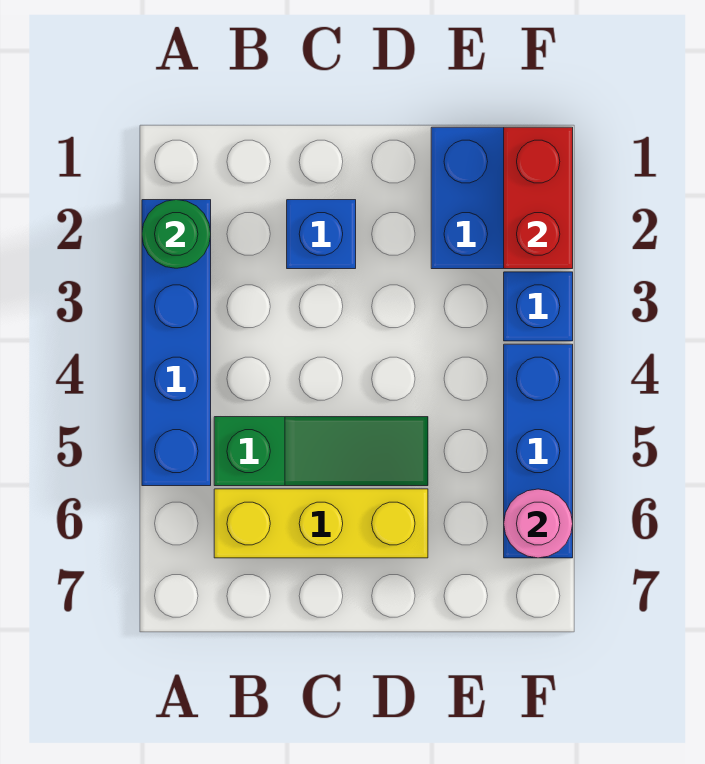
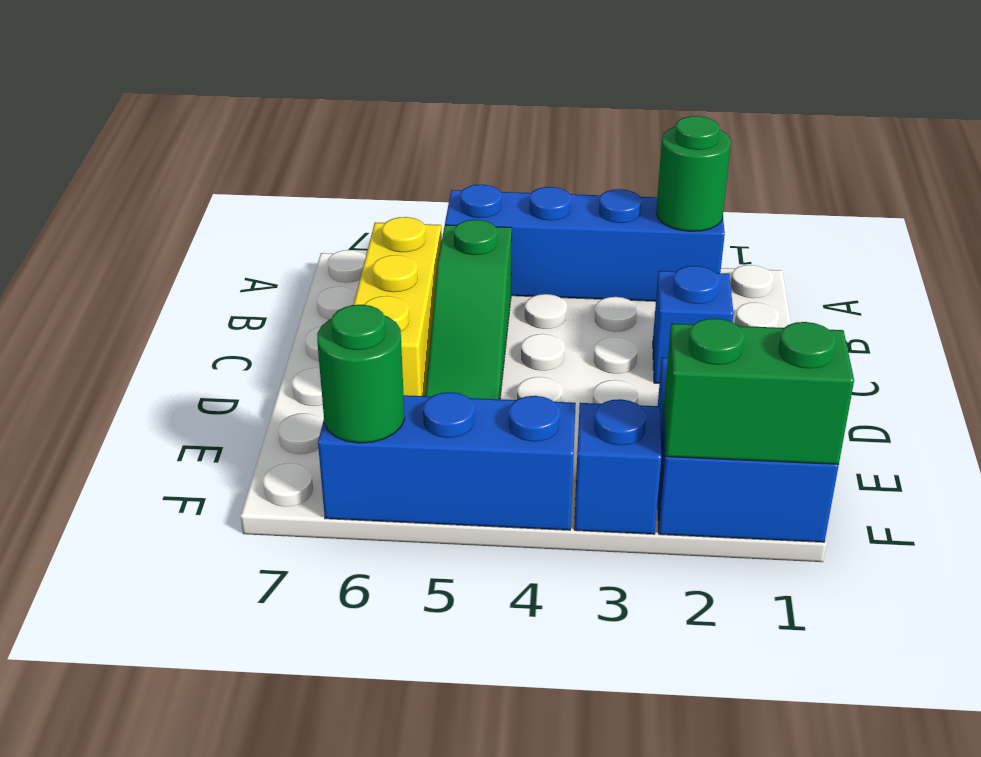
red brick F1:F2 level 2 -> green brick F1:F2 level 2
pink round brick F6 level 2 -> green round brick F6 level 2

